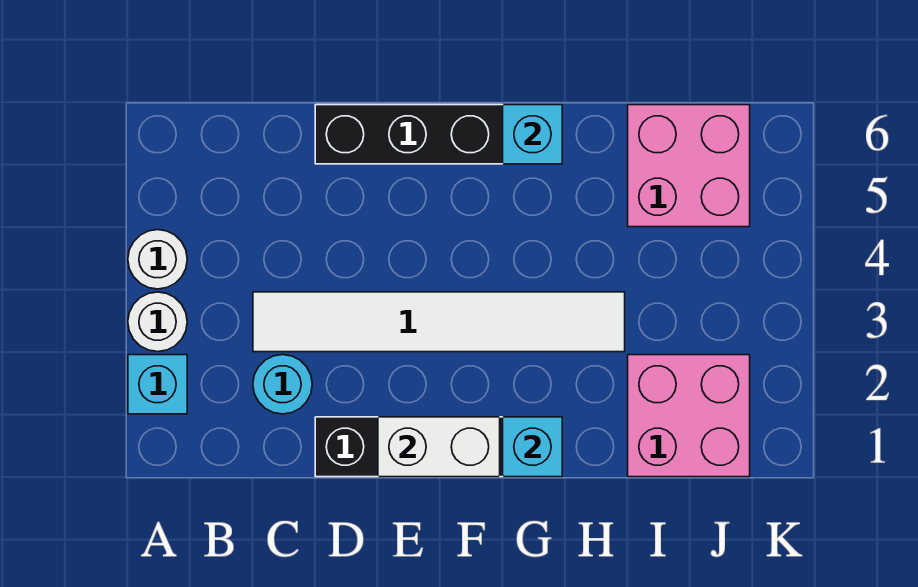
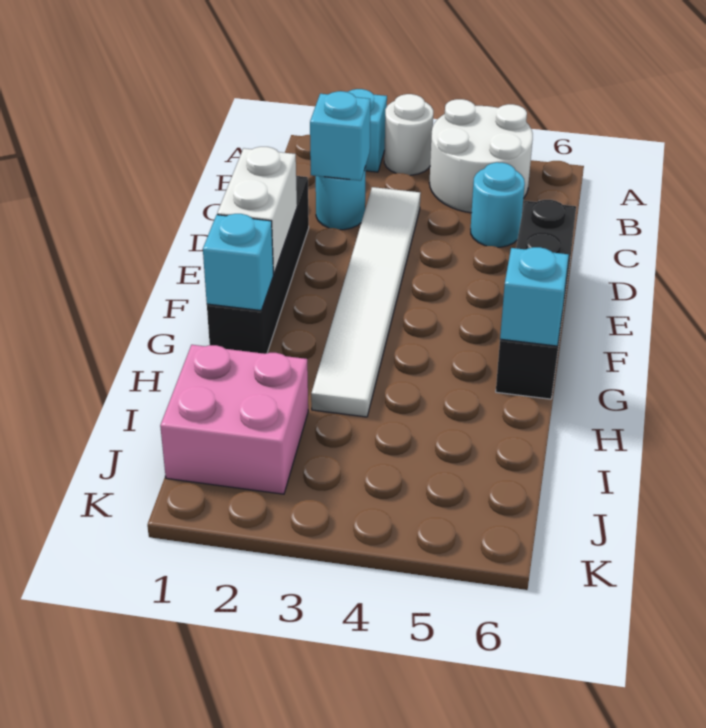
white round brick A4 level 1 -> white round brick A4:B5 level 1
none -> cyan brick C2 level 2
none -> cyan round brick C5 level 1
pink brick I5:J6 level 1 -> none

